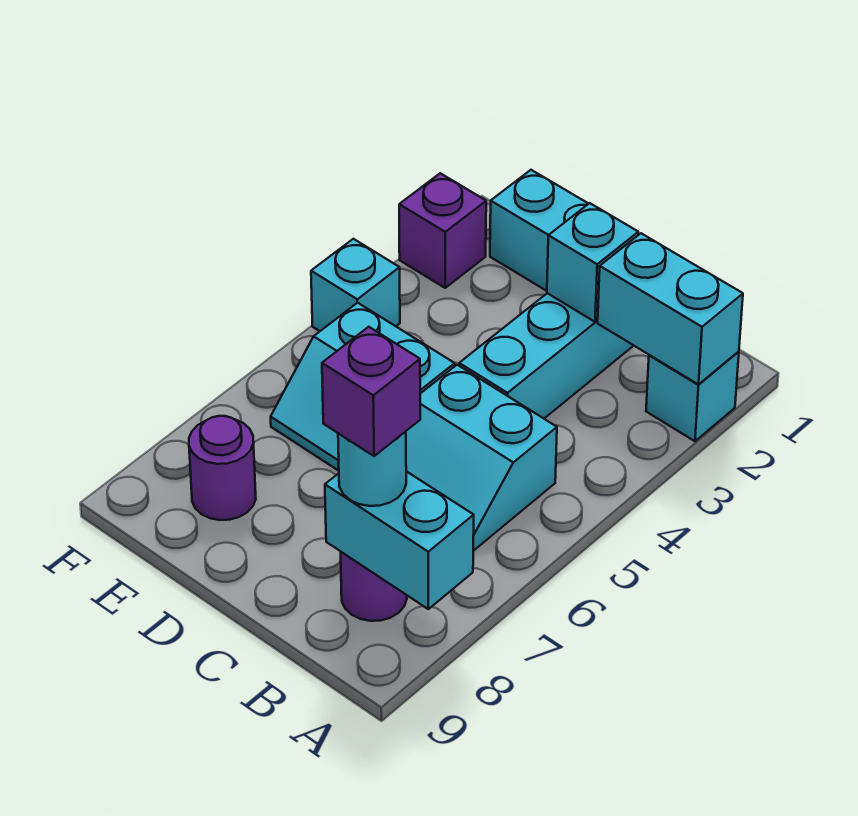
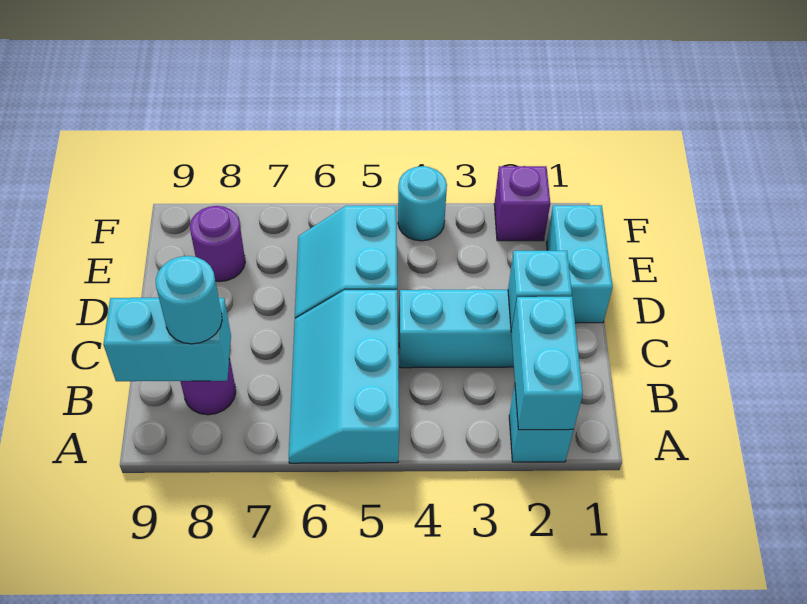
cyan brick A8:B8 level 2 -> cyan brick B8:B9 level 2
cyan slope B5:C6 level 1 top 5 -> cyan slope A5:C6 level 1 top 5
purple brick B8 level 4 -> none
cyan brick F4 level 1 -> cyan round brick F4 level 1

